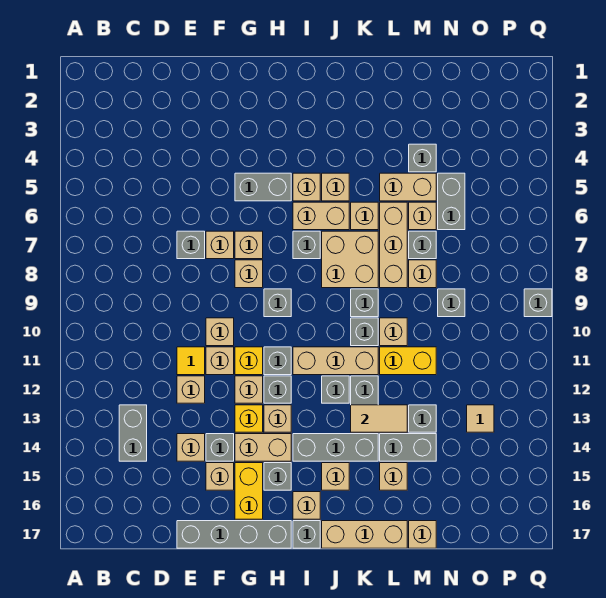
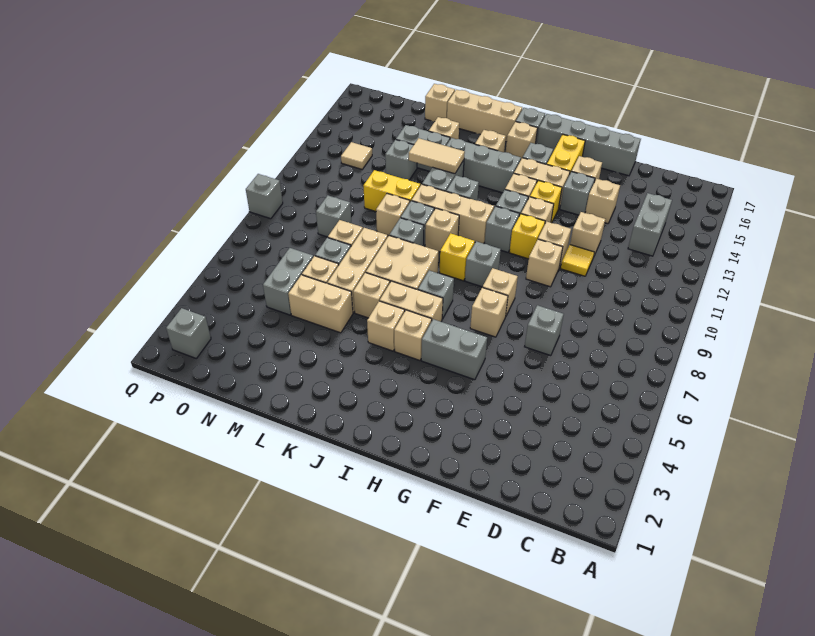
tan brick F7 level 1 -> tan brick J10 level 1
none -> yellow brick I9 level 1
grey brick M4 level 1 -> grey brick P2 level 1

